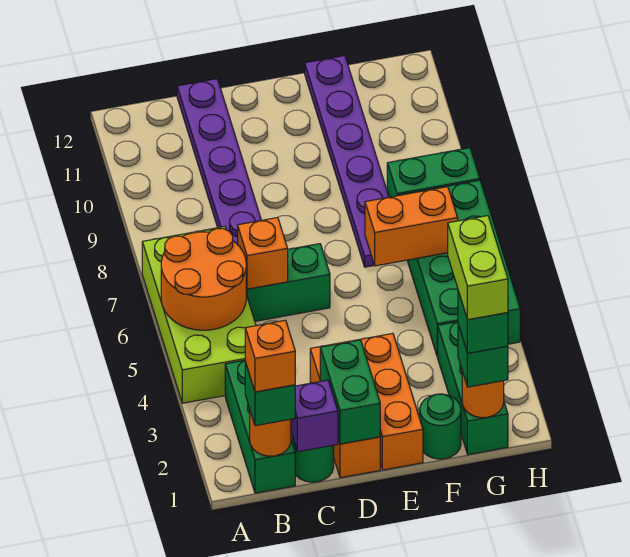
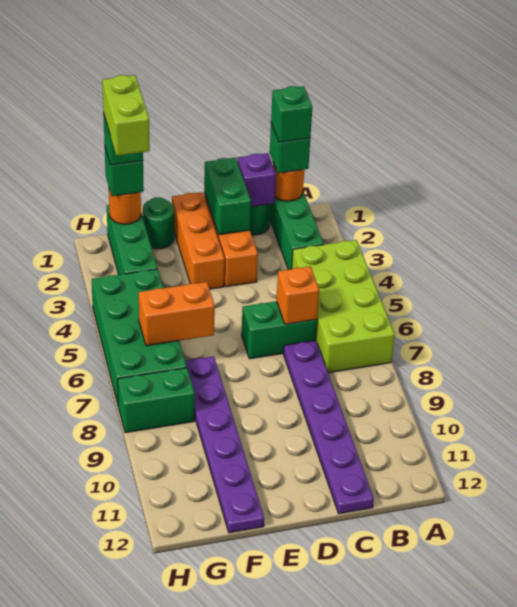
orange round brick A5:B6 level 2 -> none
orange brick B1 level 4 -> green brick B1 level 4

